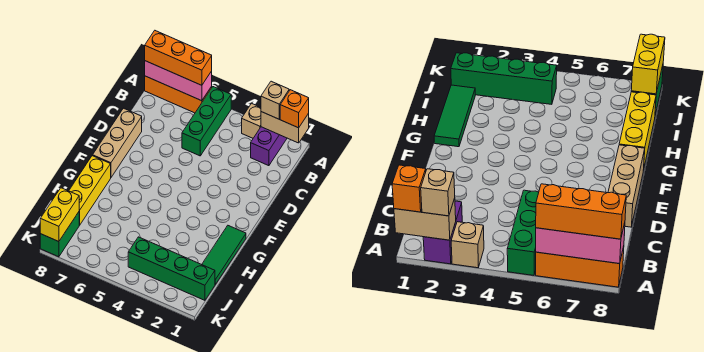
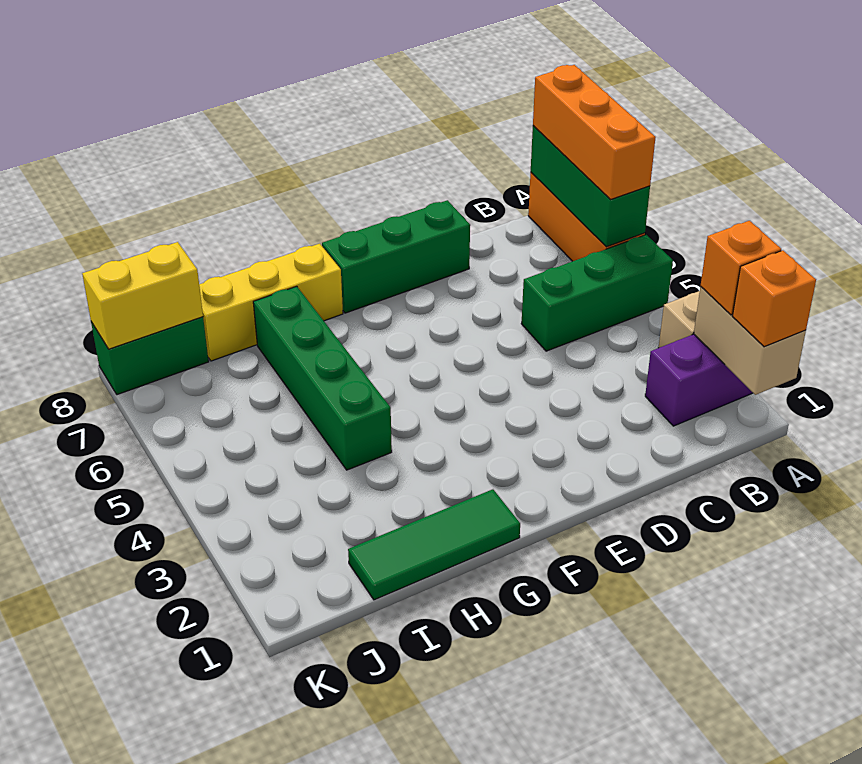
tan brick A2 level 3 -> orange brick A2 level 3
pink brick A6:A8 level 2 -> green brick A6:A8 level 2
tan brick D8:F8 level 1 -> green brick D8:F8 level 1
green brick J1:J4 level 1 -> green brick H4:H7 level 1

